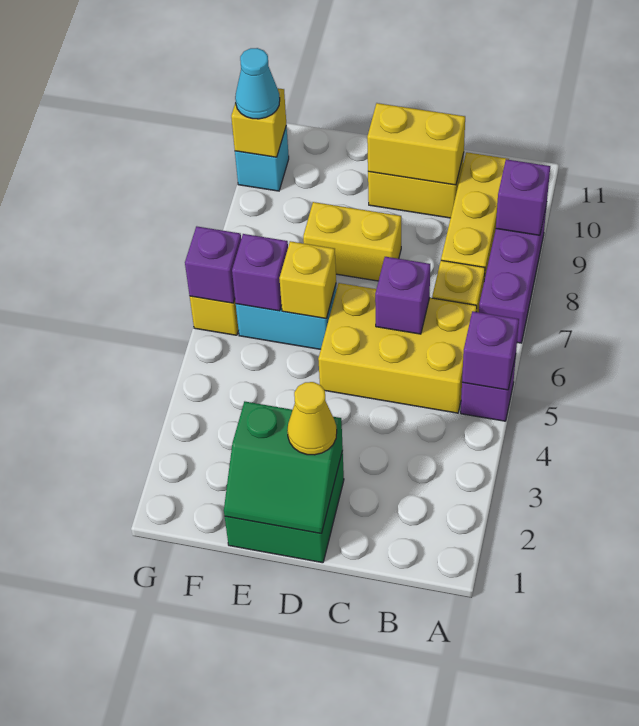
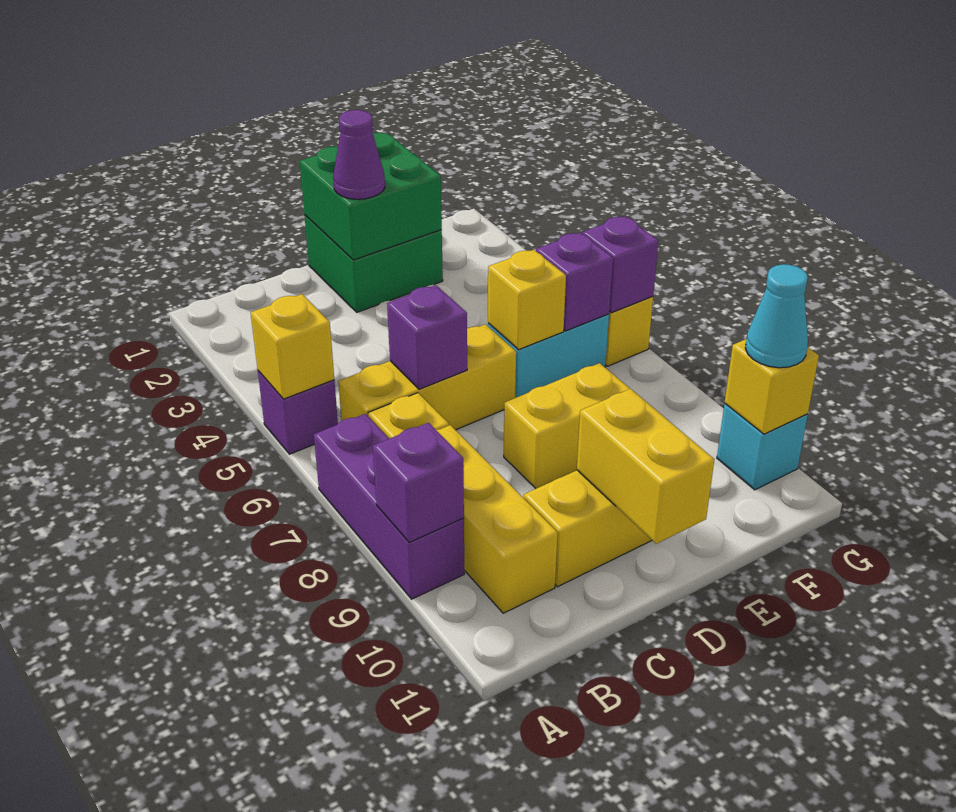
purple brick A5 level 2 -> yellow brick A5 level 2
yellow brick B5:D6 level 1 -> yellow brick B6:D6 level 1
yellow brick C10:D10 level 2 -> yellow brick D10:D11 level 2
green slope D1:E2 level 2 top 2 -> green brick D1:E2 level 2
yellow cone D2 level 3 -> purple cone D2 level 3

